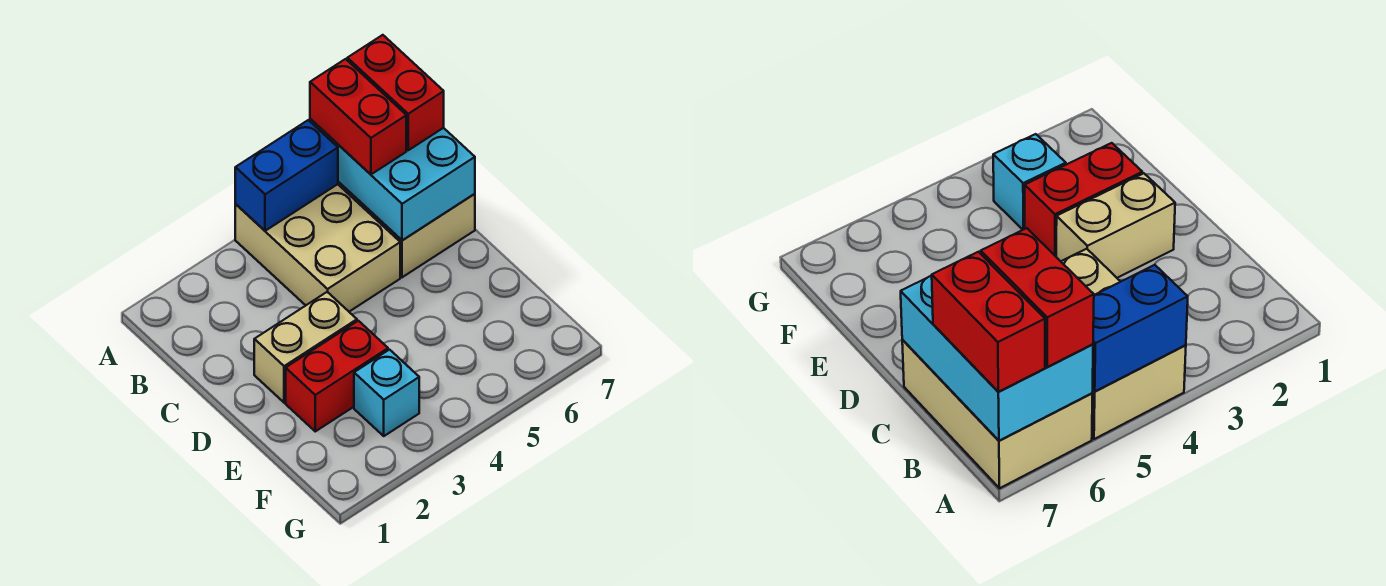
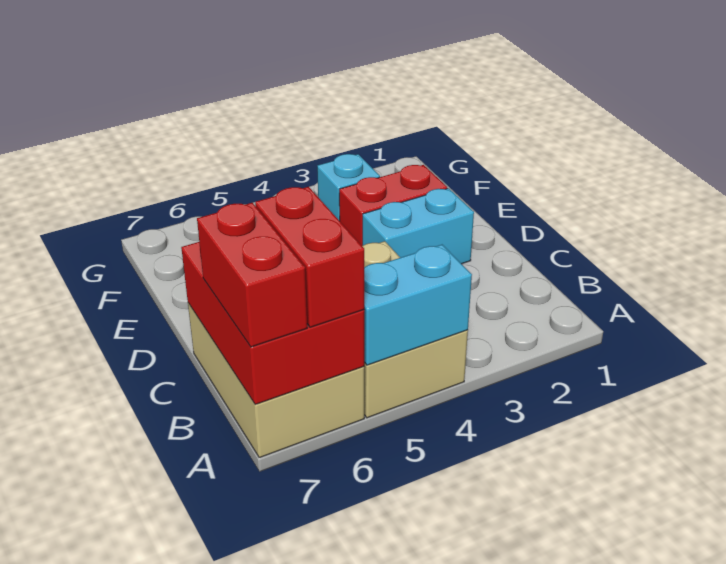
blue brick A4:A5 level 2 -> cyan brick A4:A5 level 2
cyan brick A6:C7 level 2 -> red brick A6:C7 level 2
tan brick D2:D3 level 1 -> cyan brick D2:D3 level 1

